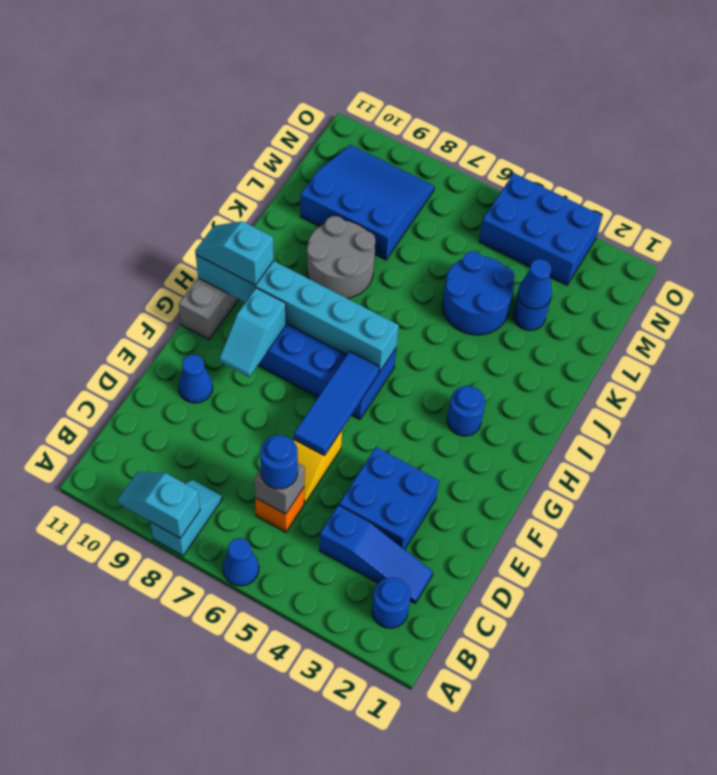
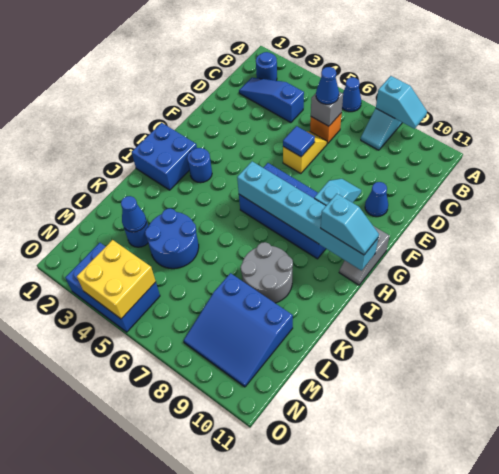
blue round brick C6 level 3 -> blue cone C6 level 3
blue brick D3:E4 level 1 -> blue brick H1:I2 level 1
blue tile E6:G6 level 2 -> blue tile E6 level 2
none -> yellow brick N4:O5 level 2

